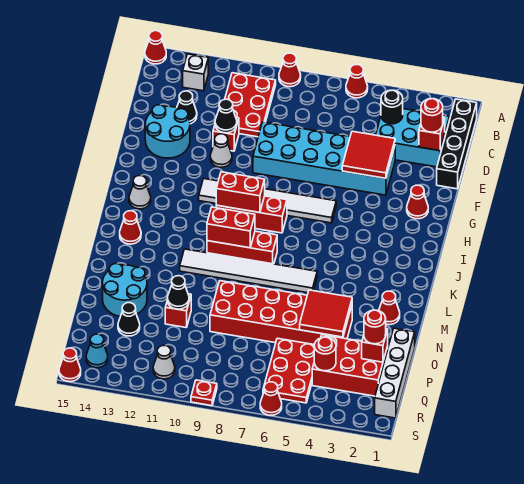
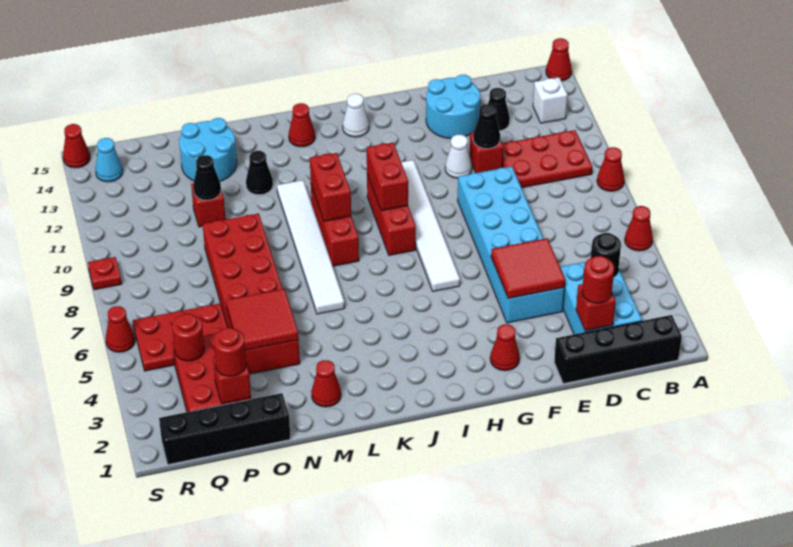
white brick O1:R1 level 1 -> black brick O1:R1 level 1
black cone P13 level 1 -> black cone M12 level 1
white cone R11 level 1 -> none

